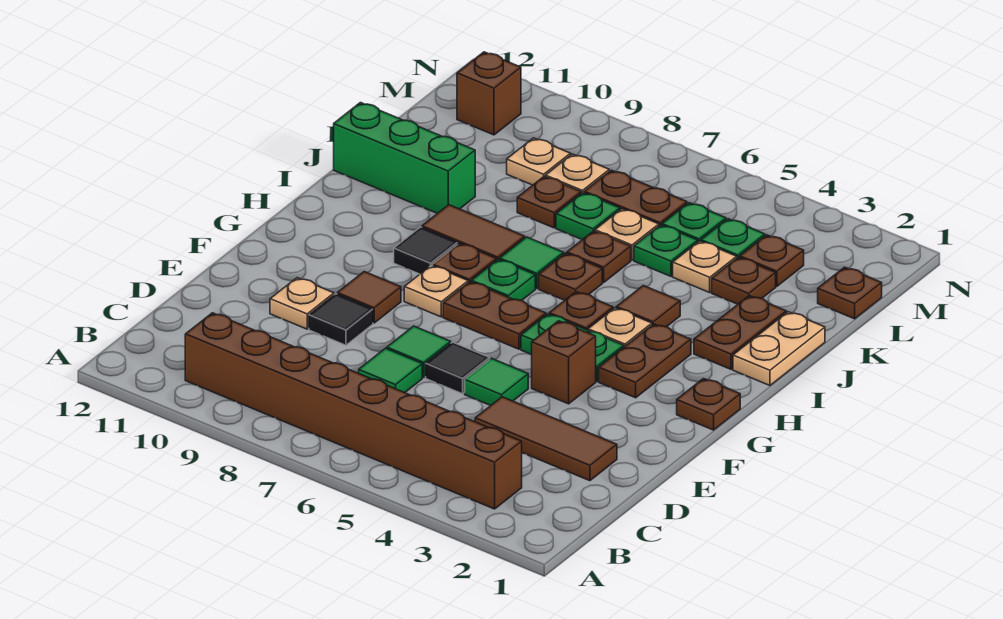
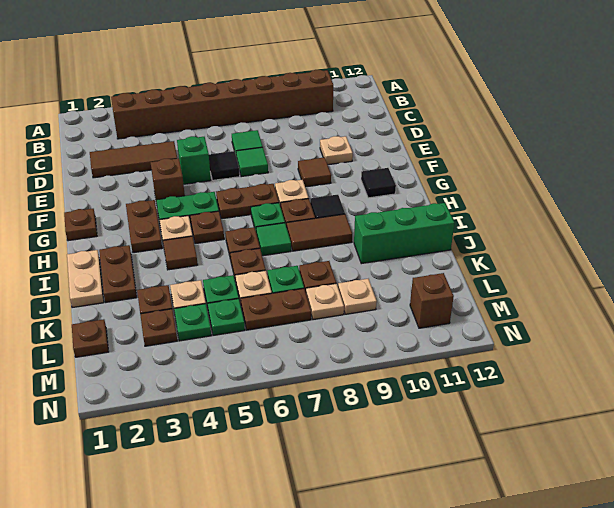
green tile E5 level 1 -> green brick E5 level 1
black tile E9 level 1 -> black tile G11 level 1

